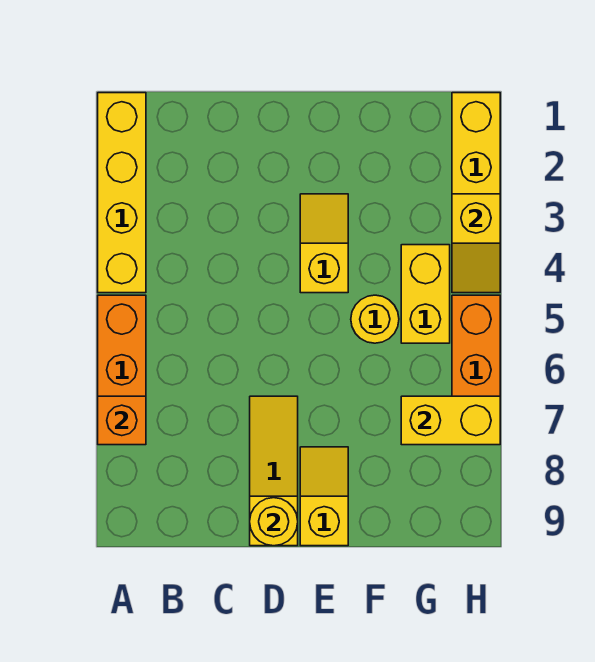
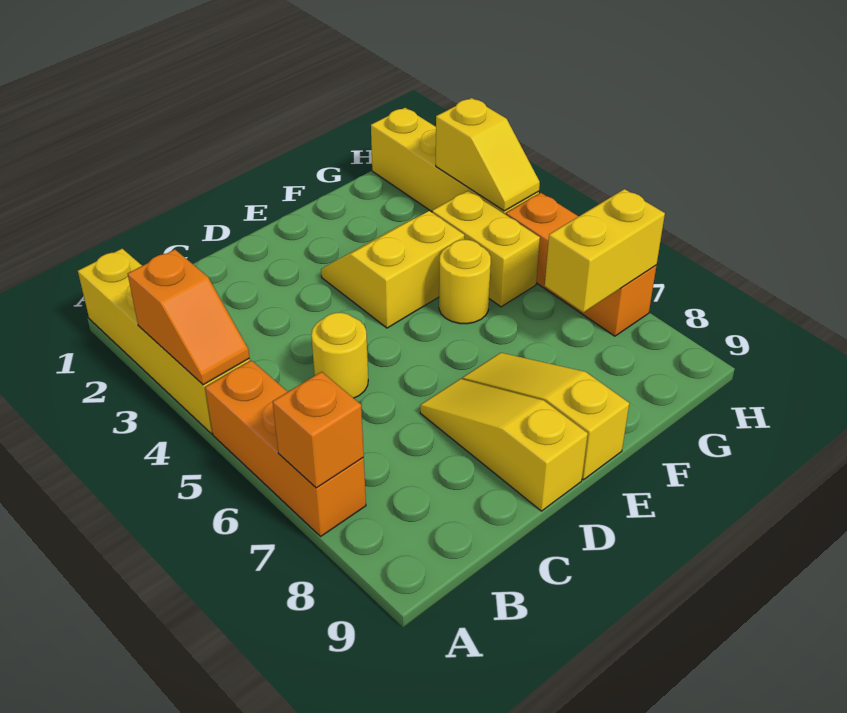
none -> orange slope A3:A4 level 2 top 3
yellow round brick D9 level 2 -> yellow round brick C5 level 1
yellow slope E3:E4 level 1 top 4 -> yellow slope E3:F4 level 1 top 4
yellow slope E8:E9 level 1 top 9 -> yellow slope E7:E9 level 1 top 9

